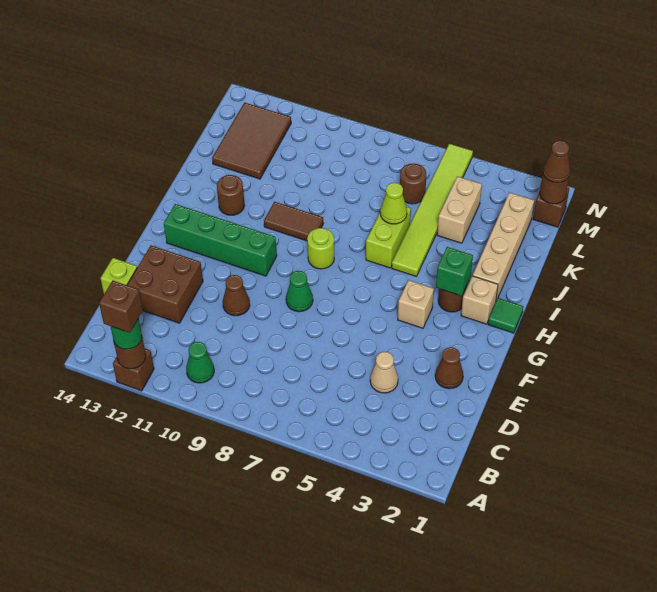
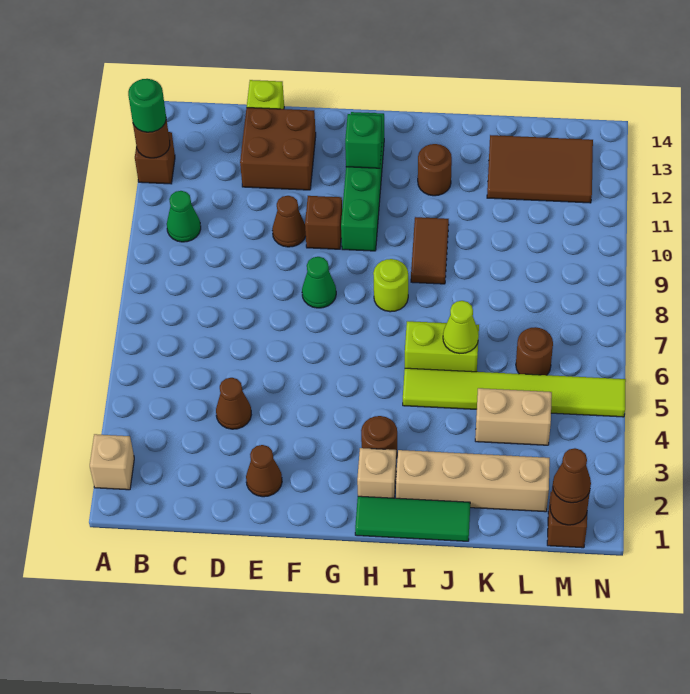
brown brick A12 level 4 -> brown brick F10 level 1
tan cone D4 level 1 -> brown cone D4 level 1
tan brick G4 level 1 -> tan brick A2 level 1
green tile H1 level 1 -> green tile H1:J1 level 1
green brick H3 level 2 -> green brick G12 level 2

